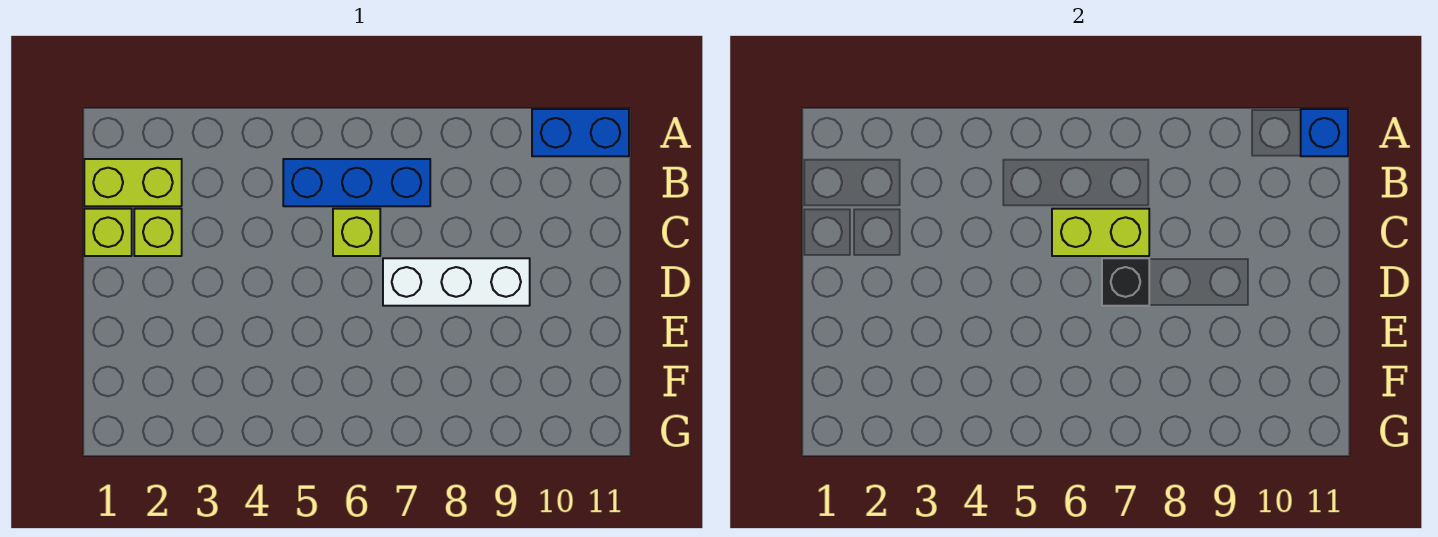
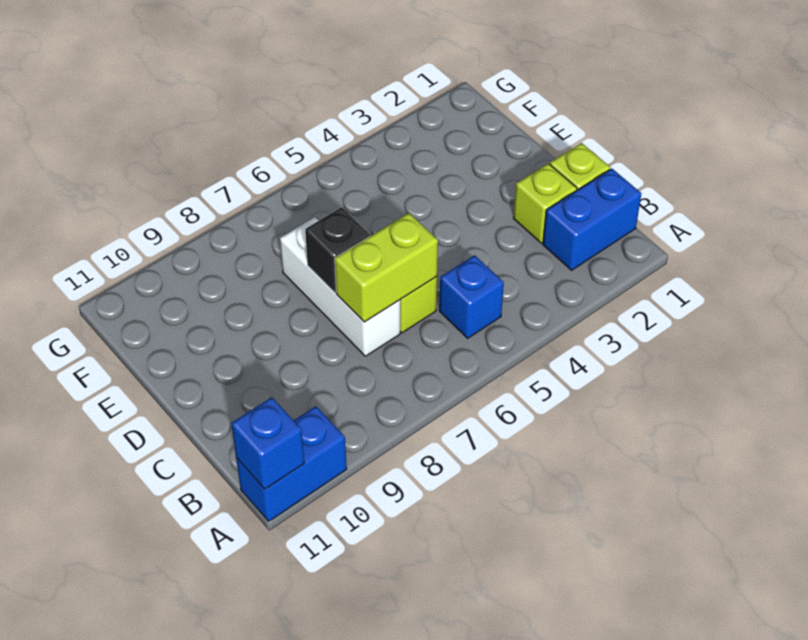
lime brick B1:B2 level 1 -> blue brick B1:B2 level 1
blue brick B5:B7 level 1 -> blue brick B5 level 1
white brick D7:D9 level 1 -> white brick C7:E7 level 1

